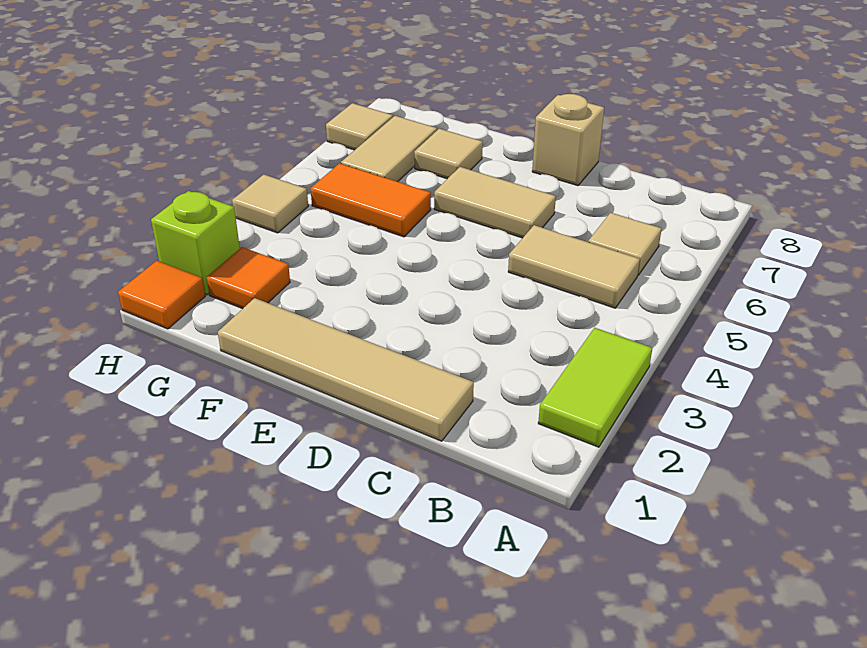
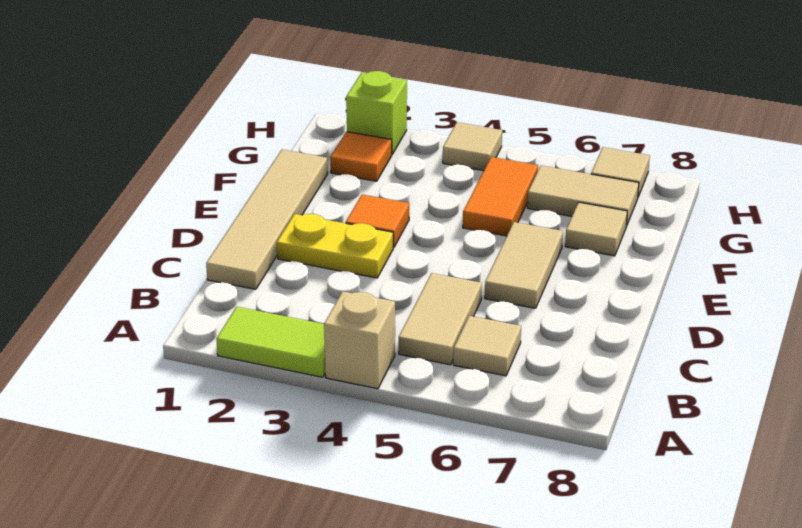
none -> yellow plate D2:D3 level 1
tan brick D8 level 1 -> tan brick A4 level 1
orange tile H1 level 1 -> orange tile E3 level 1

